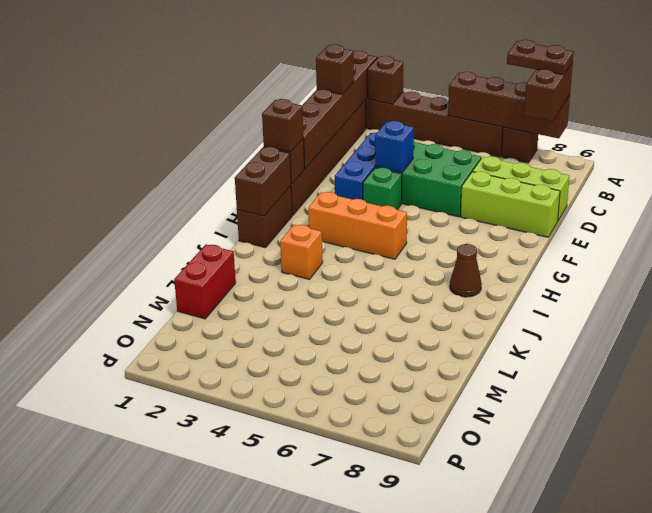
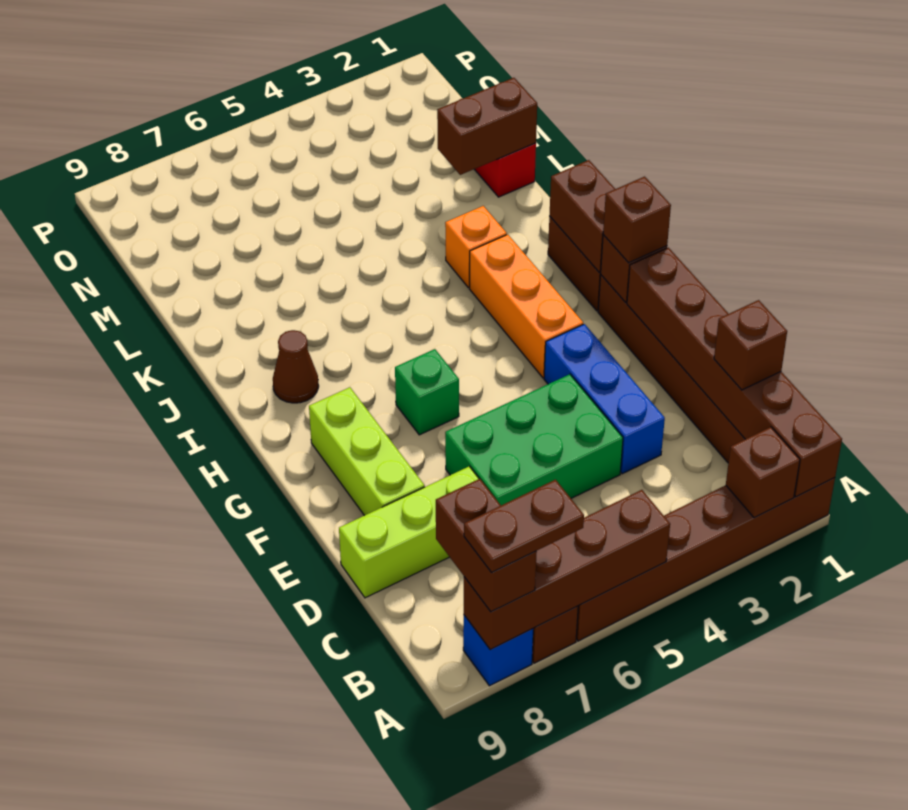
blue brick E4 level 2 -> blue brick A8 level 1
lime brick E7:E9 level 1 -> lime brick E8:G8 level 1
green brick F4 level 1 -> green brick G6 level 1
orange brick H3:H5 level 1 -> orange brick G3:I3 level 1
none -> brown brick L1:L2 level 2

